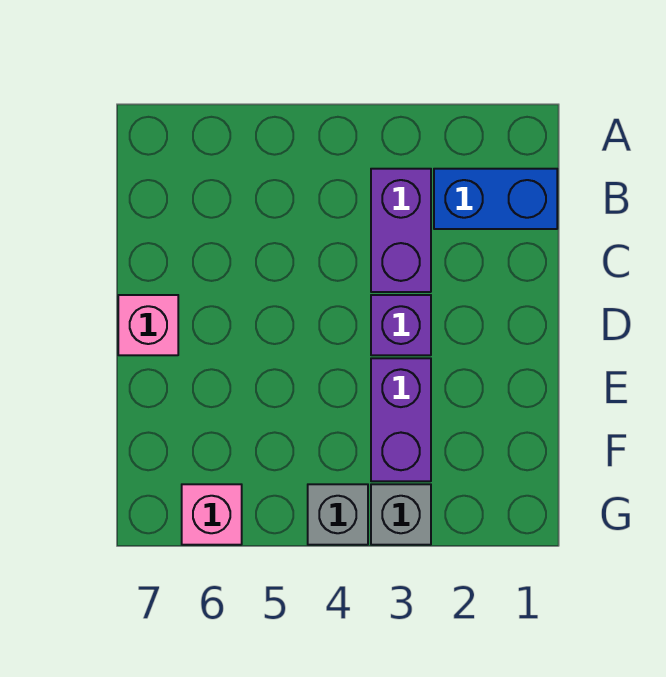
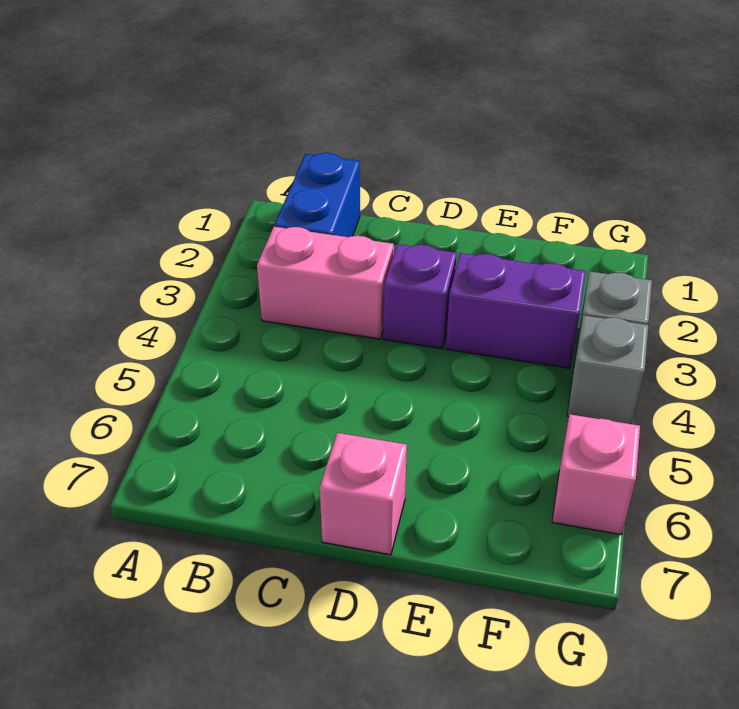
purple brick B3:C3 level 1 -> pink brick B3:C3 level 1

